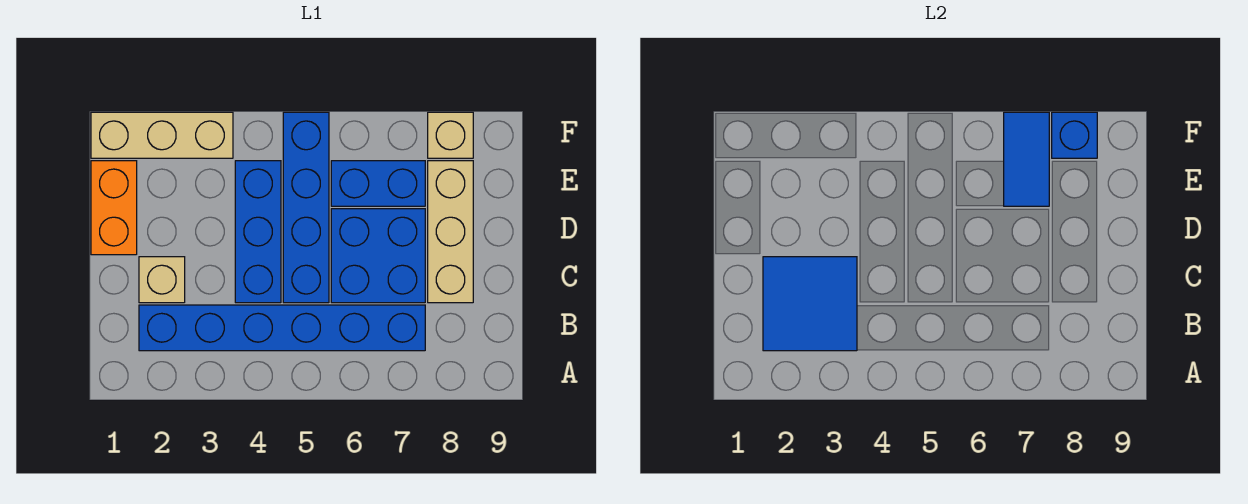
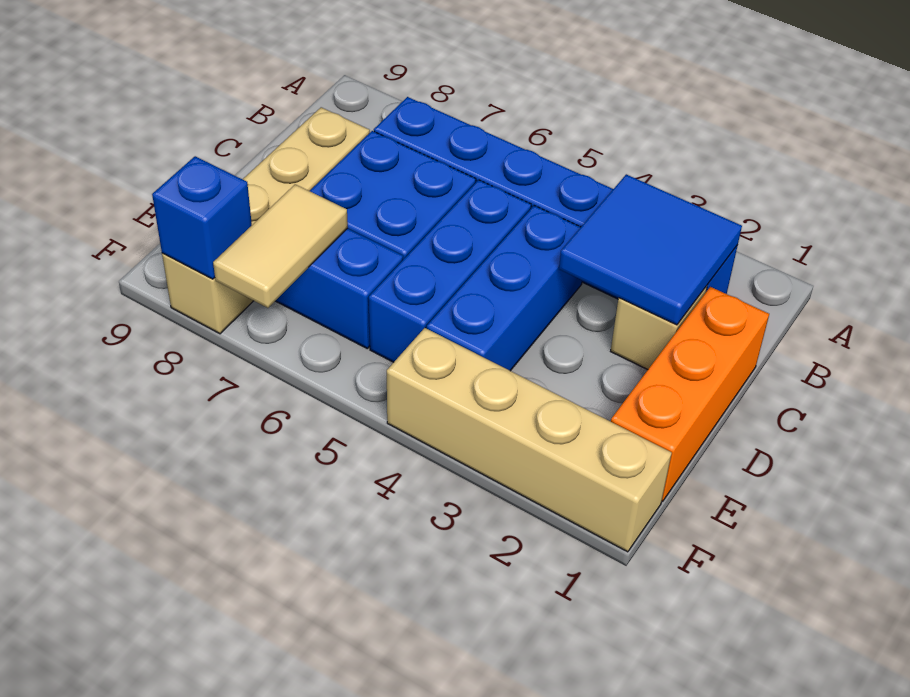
blue brick C5:F5 level 1 -> blue brick C5:E5 level 1
orange brick D1:E1 level 1 -> orange brick C1:E1 level 1
blue tile E7:F7 level 2 -> tan tile E7:F7 level 2
tan brick F1:F3 level 1 -> tan brick F1:F4 level 1

